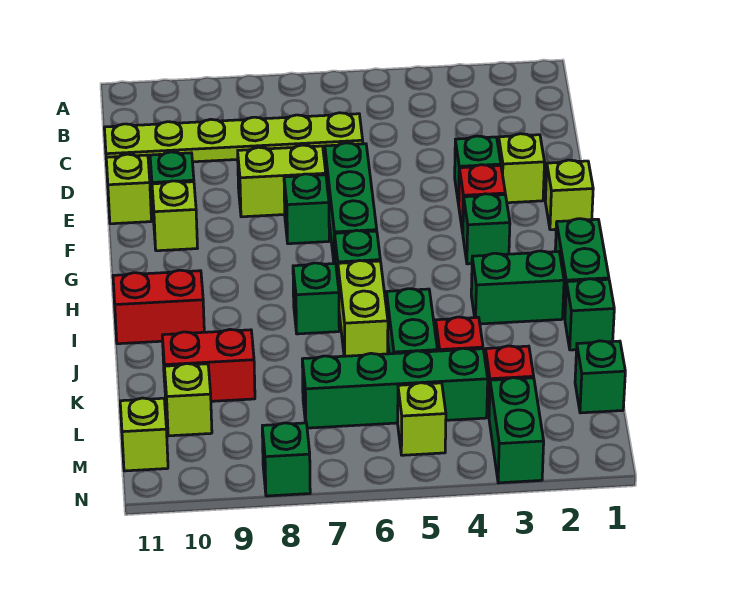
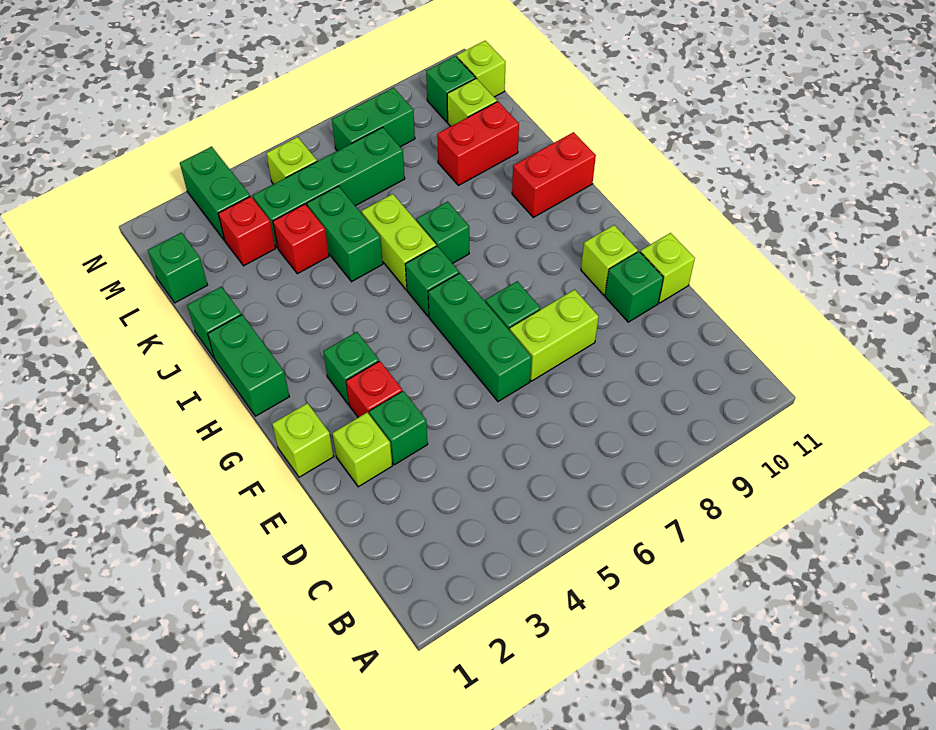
lime plate C6:C11 level 1 -> none
green brick I2:I3 level 1 -> green brick M7:M8 level 1
green brick N8 level 1 -> green brick M10 level 1

